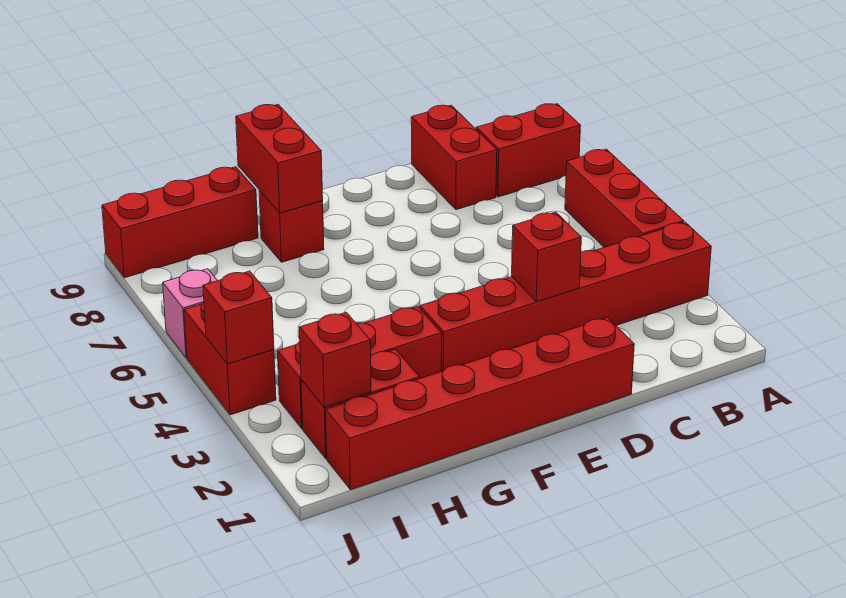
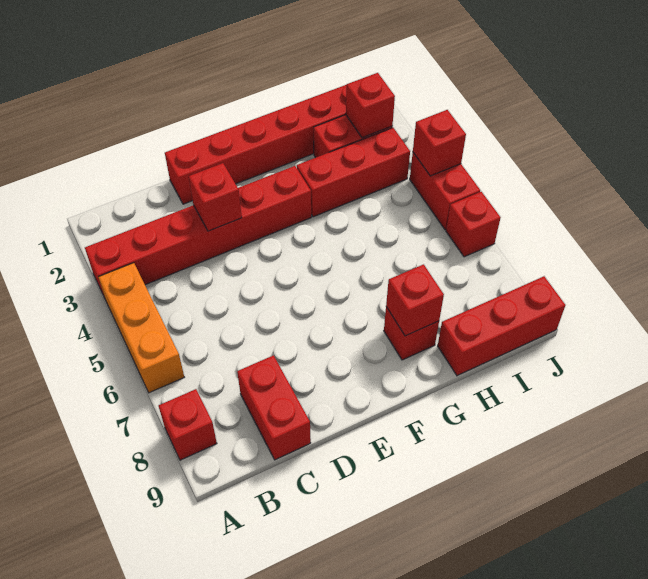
red brick A4:A6 level 1 -> orange brick A4:A6 level 1
red brick A8:B8 level 1 -> red brick A8 level 1
red brick G8:G9 level 2 -> red brick G8 level 2
pink brick J6 level 1 -> red brick J6 level 1

